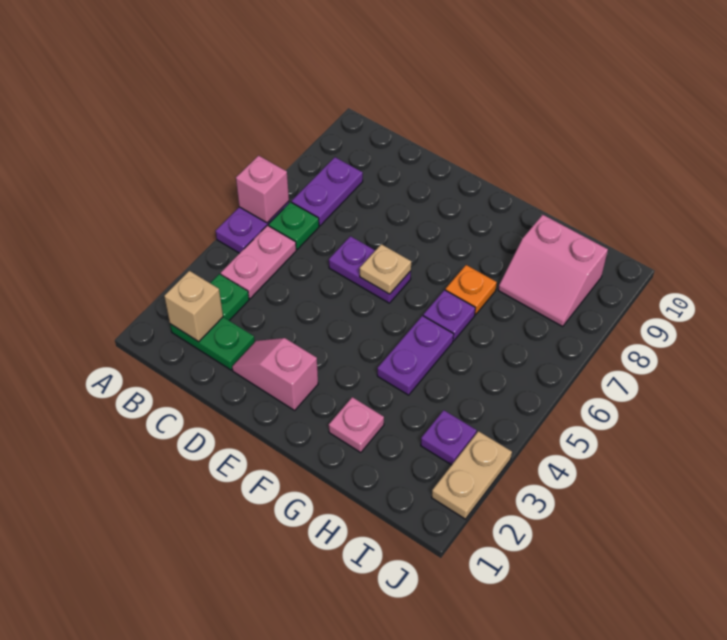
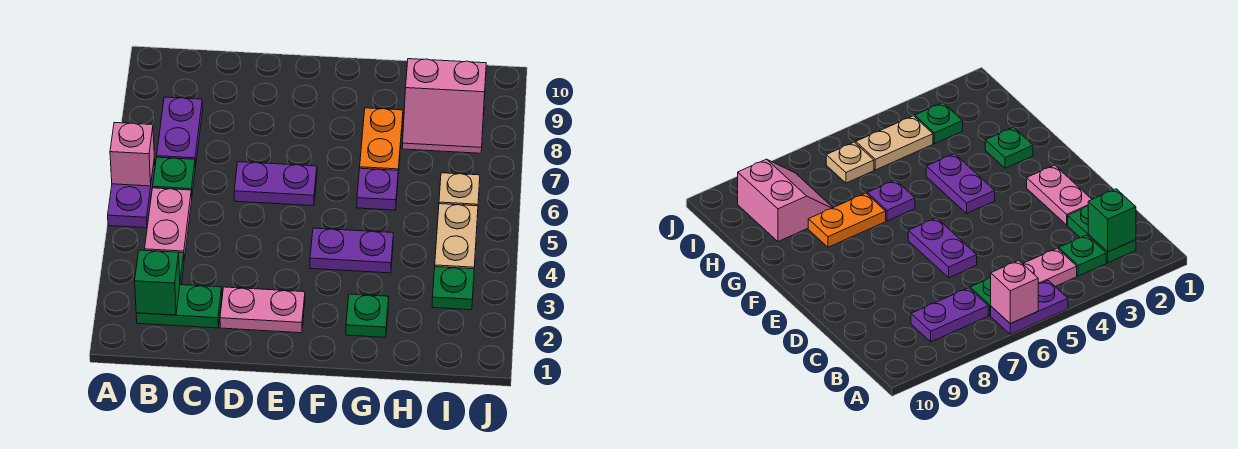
tan brick B2 level 2 -> green brick B2 level 2
pink slope D2:E2 level 1 top E -> pink plate D2:E2 level 1
tan plate E6 level 2 -> tan plate I6 level 1
pink plate G2 level 1 -> green plate G2 level 1
purple plate G4:G5 level 1 -> purple plate F4:G4 level 1
orange plate G7 level 1 -> orange plate G7:G8 level 1
purple plate I3 level 1 -> green plate I3 level 1
tan plate J2:J3 level 1 -> tan plate I4:I5 level 1

